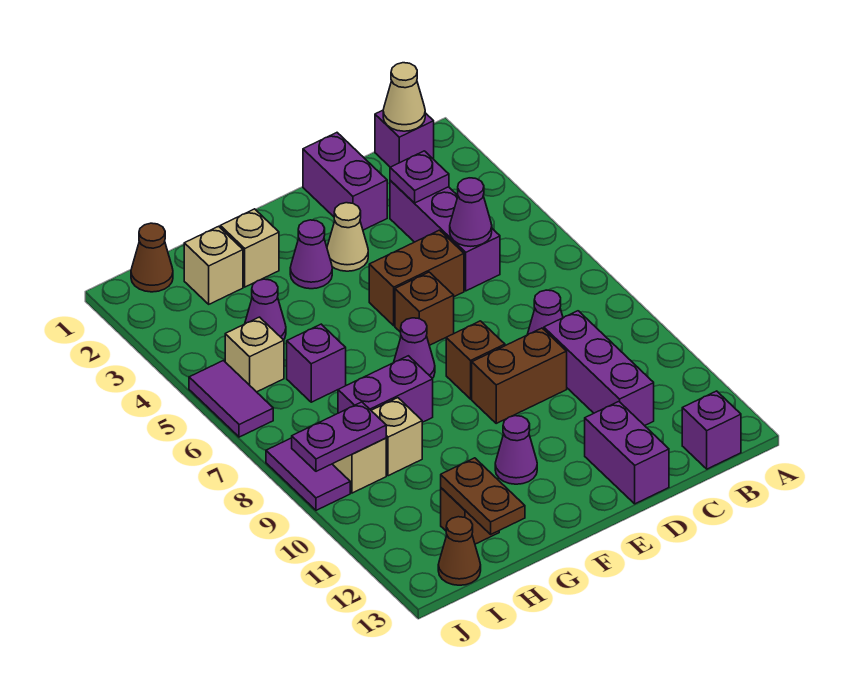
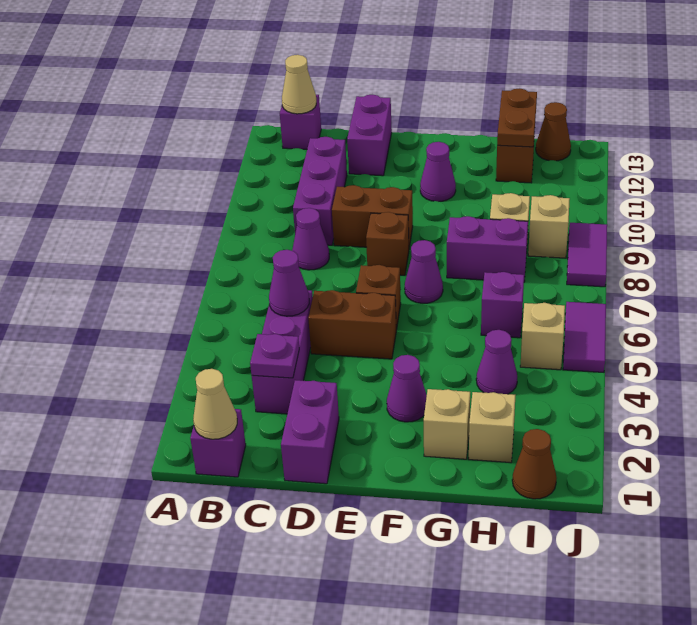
tan cone E3 level 1 -> tan cone B13 level 2
purple plate I9:J9 level 2 -> none

